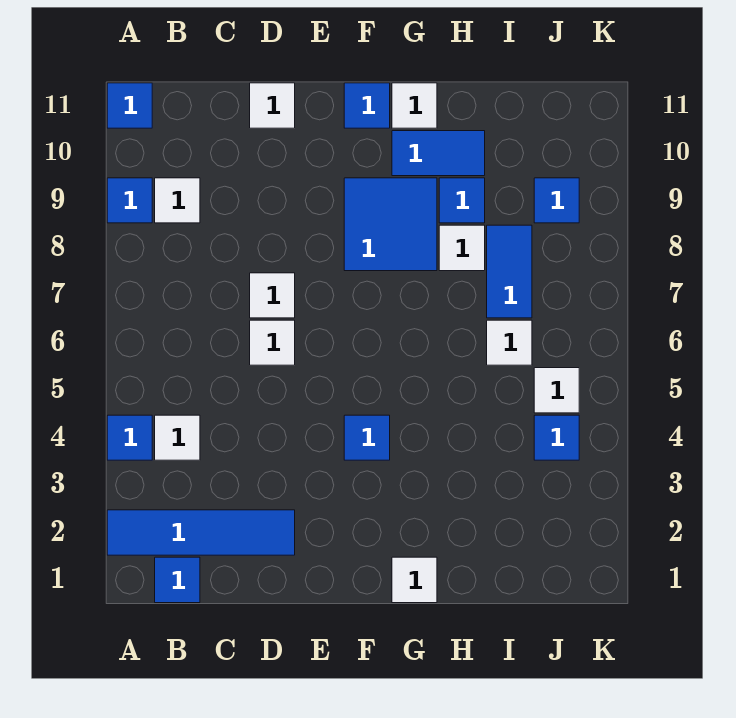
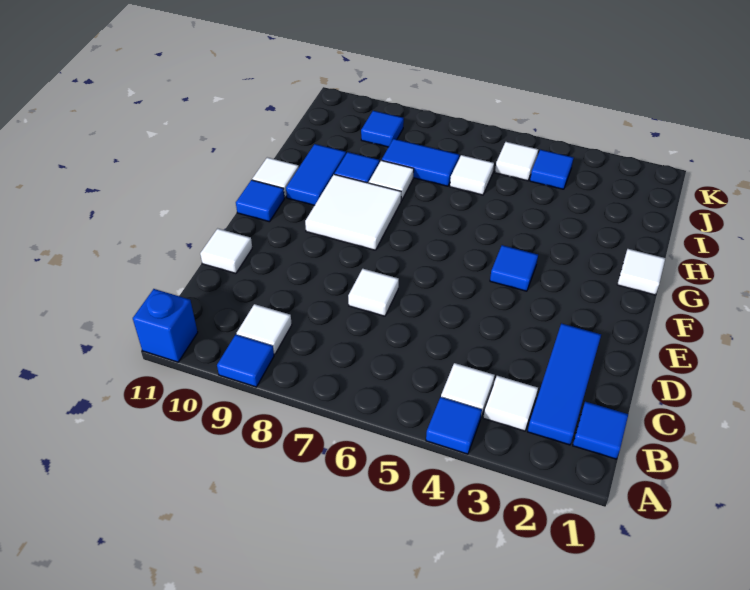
blue tile A2:D2 level 1 -> blue tile B2:D2 level 1
blue tile A11 level 1 -> blue brick A11 level 1
white tile D6 level 1 -> white tile B3 level 1
blue tile F8:G9 level 1 -> white tile F8:G9 level 1

